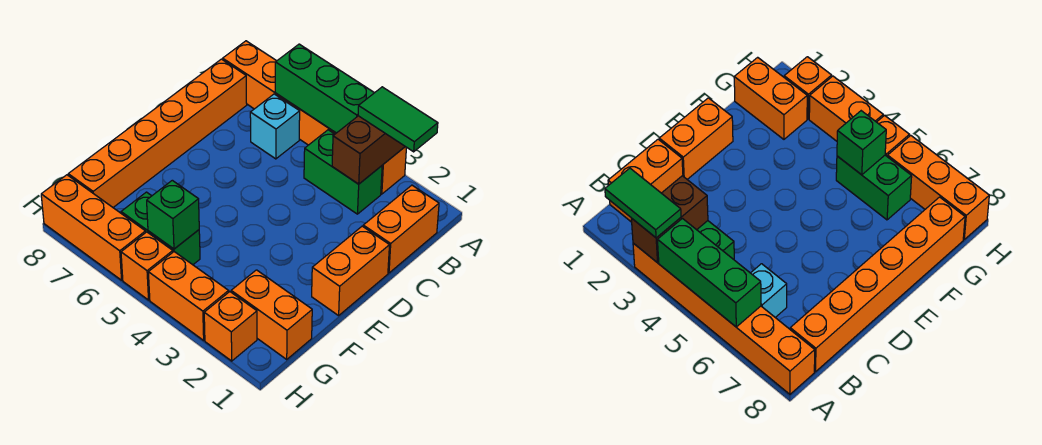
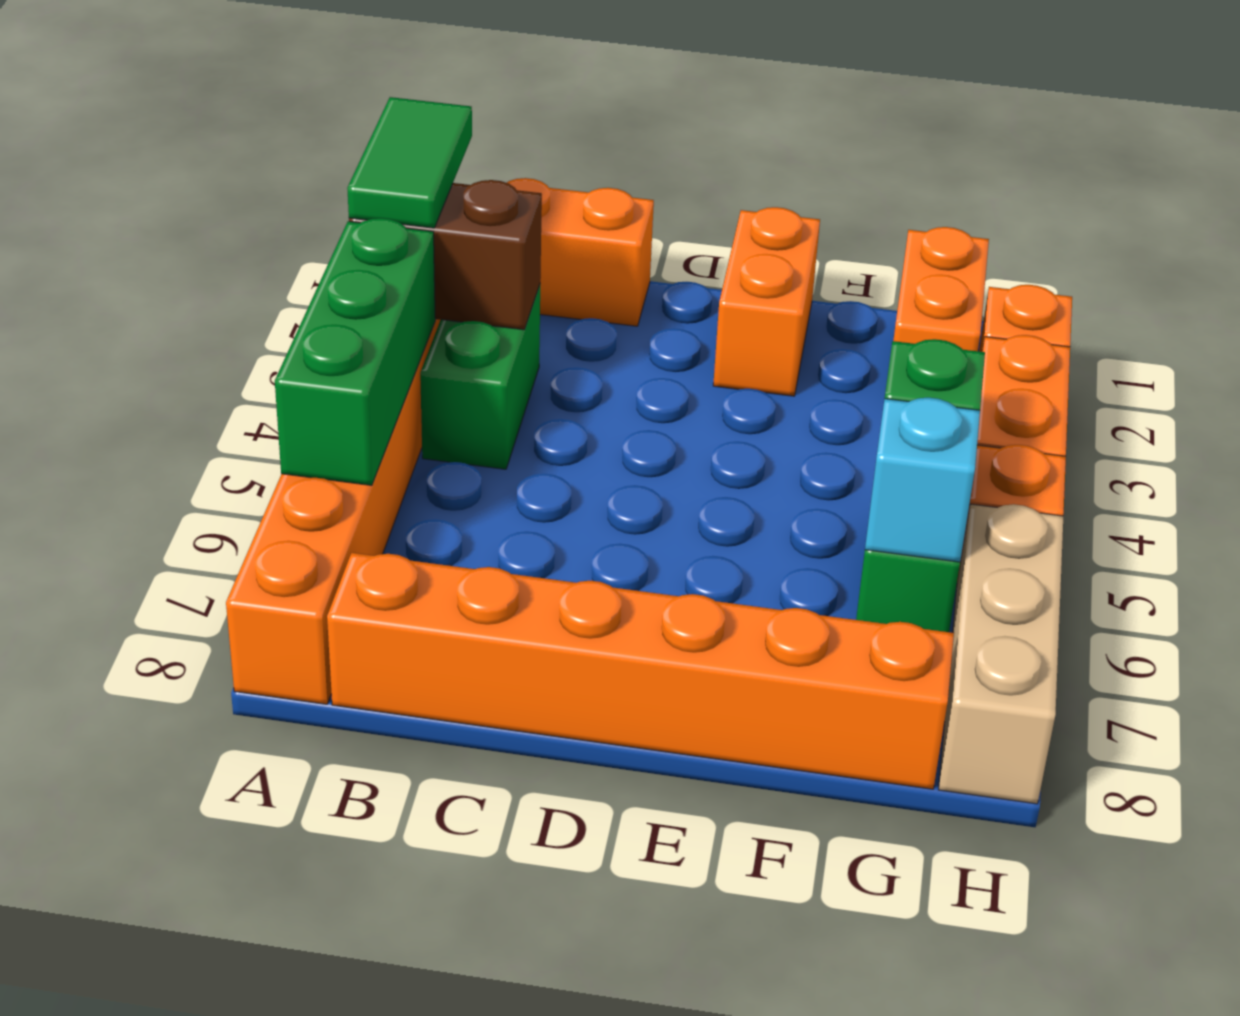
cyan brick B6 level 1 -> cyan brick G6 level 2
orange brick D1:E1 level 1 -> orange brick E1:E2 level 1
orange brick H6:H8 level 1 -> tan brick H6:H8 level 1

